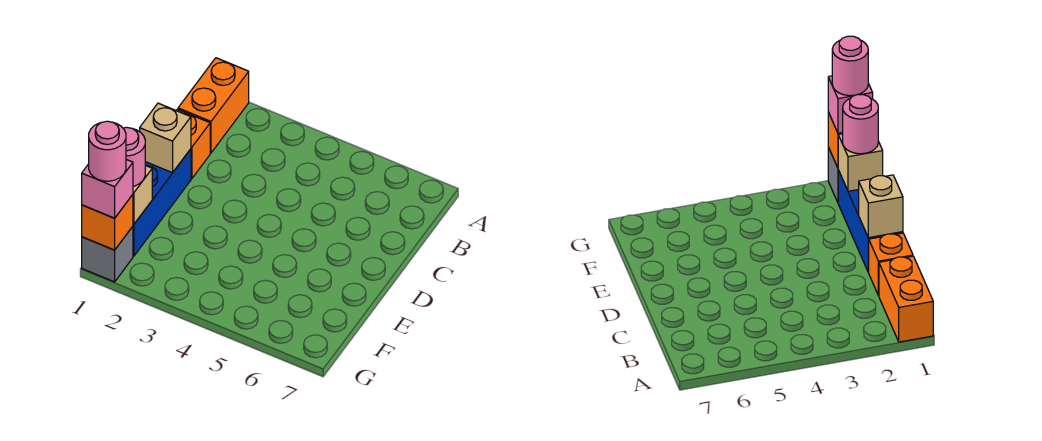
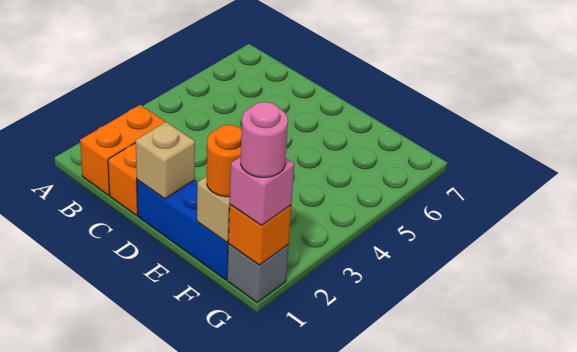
orange brick A1:B1 level 1 -> orange brick B1:B2 level 1
pink round brick F1 level 3 -> orange round brick F1 level 3

